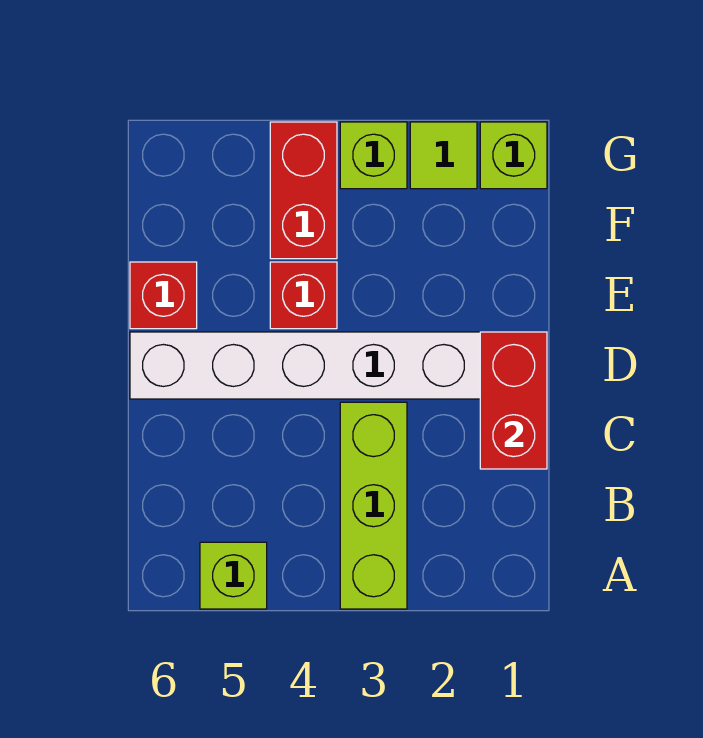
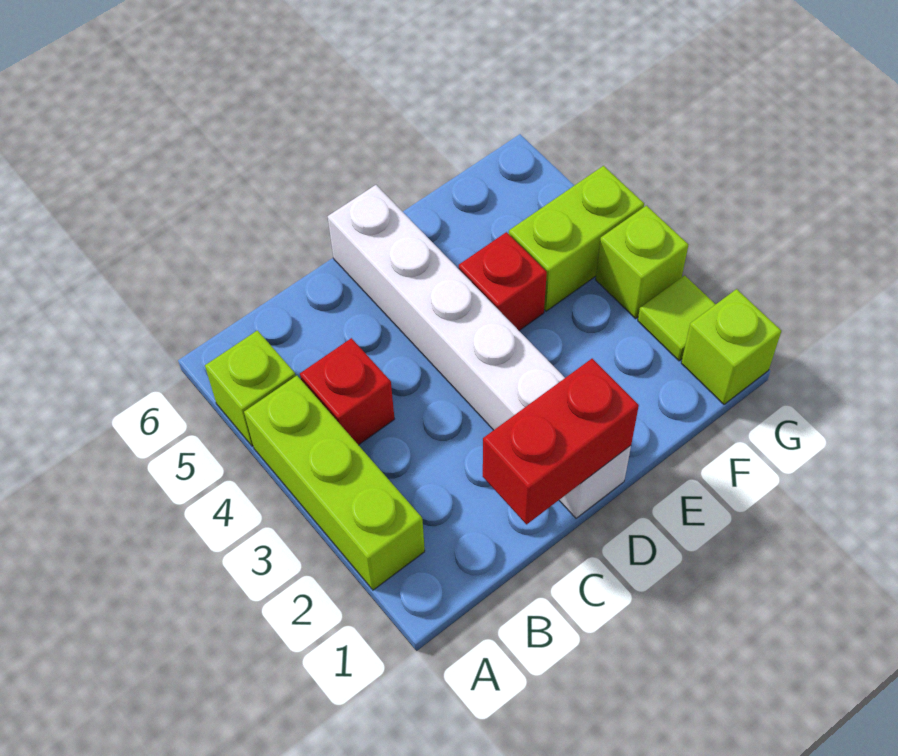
lime brick A3:C3 level 1 -> lime brick A2:A4 level 1
red brick E6 level 1 -> red brick B4 level 1
red brick F4:G4 level 1 -> lime brick F4:G4 level 1

